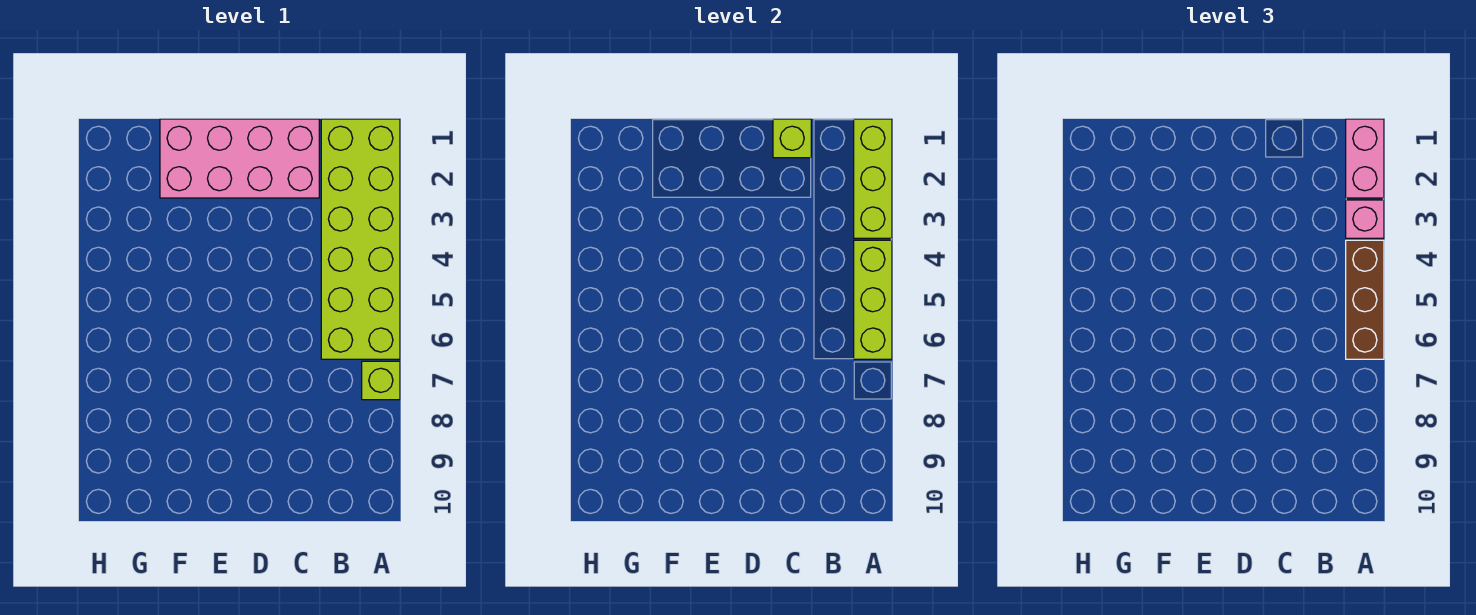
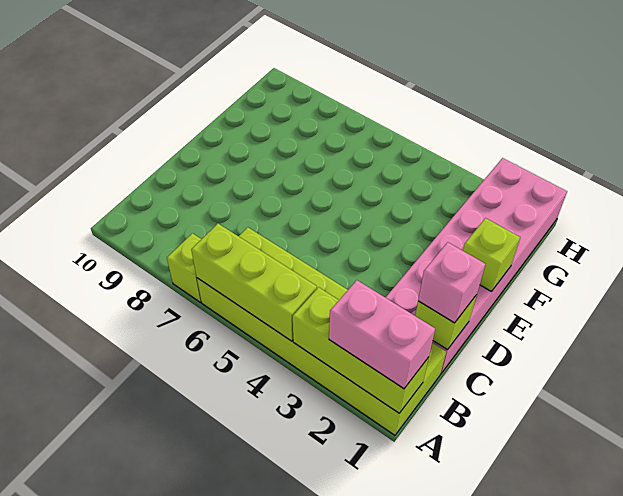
pink brick A3 level 3 -> pink brick C1 level 3
brown brick A4:A6 level 3 -> none
pink brick C1:F2 level 1 -> pink brick C1:H2 level 1
none -> lime brick E1 level 2

